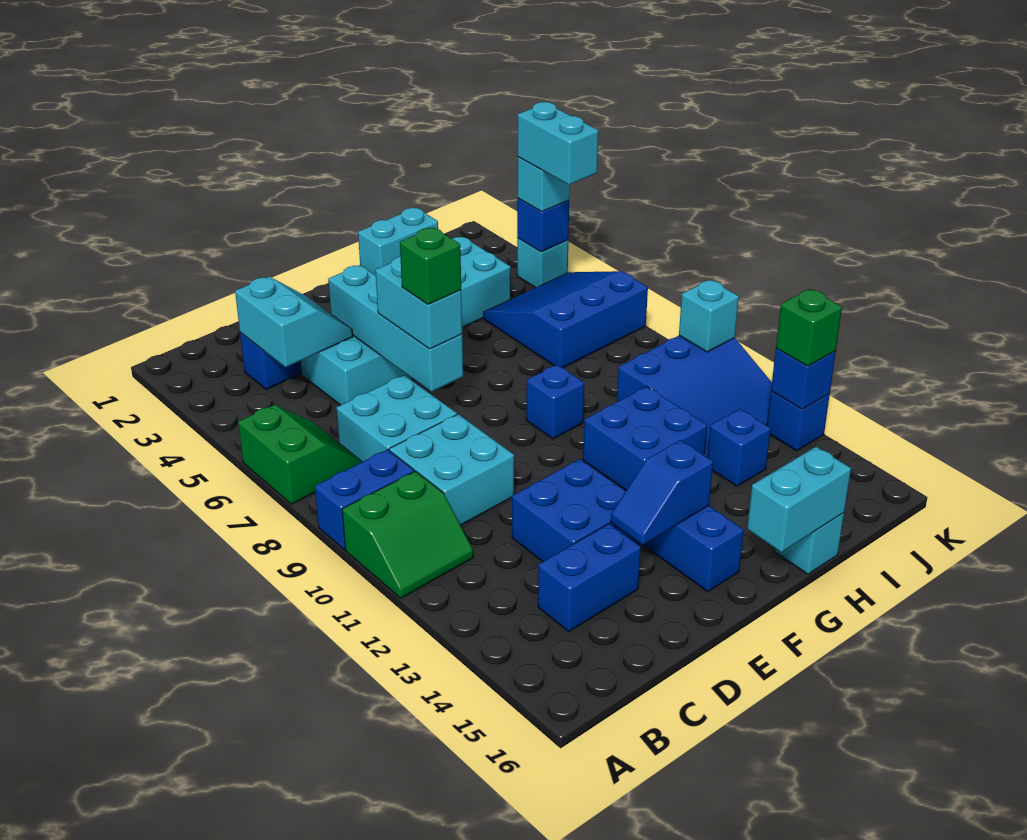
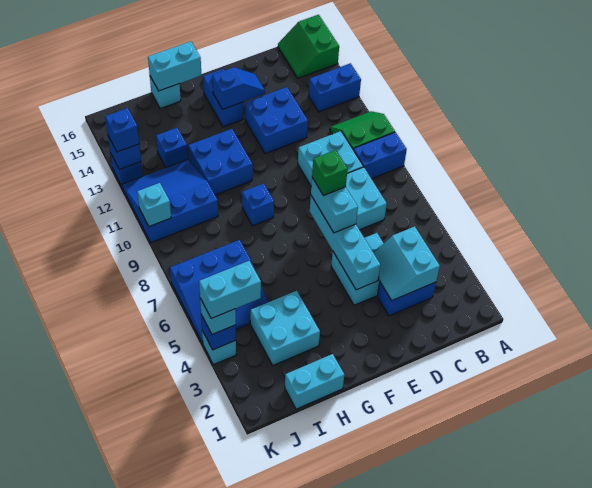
green slope A6:B7 level 1 top A -> green slope A15:B16 level 1 top A
blue brick C14:D14 level 1 -> blue brick A13:B13 level 1
cyan brick K4:K5 level 4 -> cyan brick J4:K4 level 4
green brick K13 level 3 -> blue brick K13 level 3

